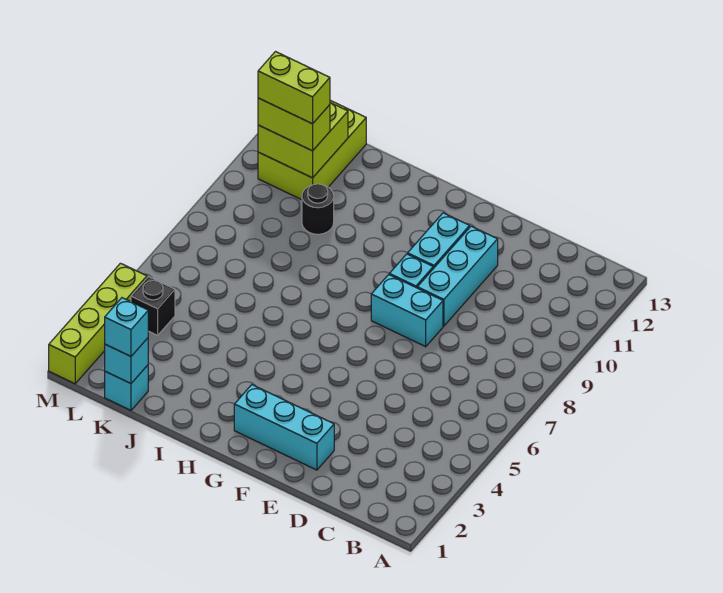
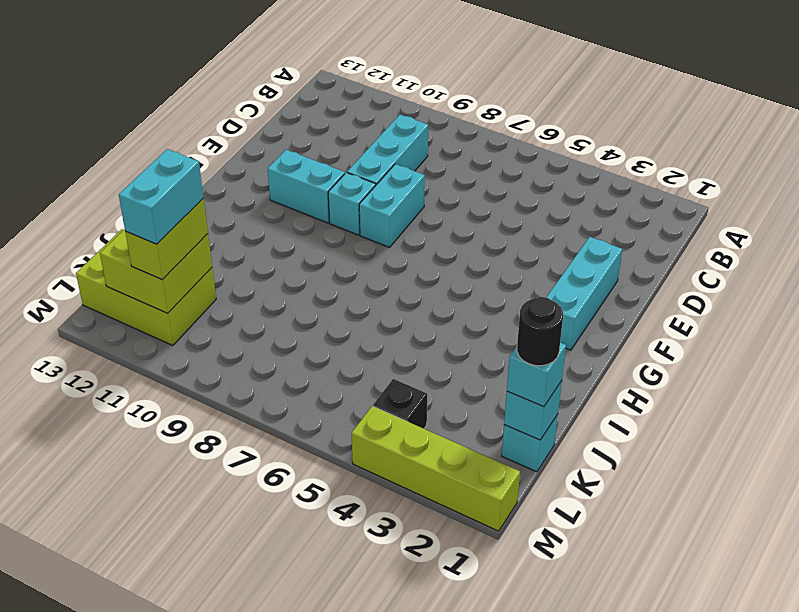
cyan brick E9:E11 level 1 -> cyan brick C9:E9 level 1
black round brick J10 level 1 -> black round brick K1 level 4
lime brick K11:L11 level 4 -> cyan brick K11:L11 level 4

